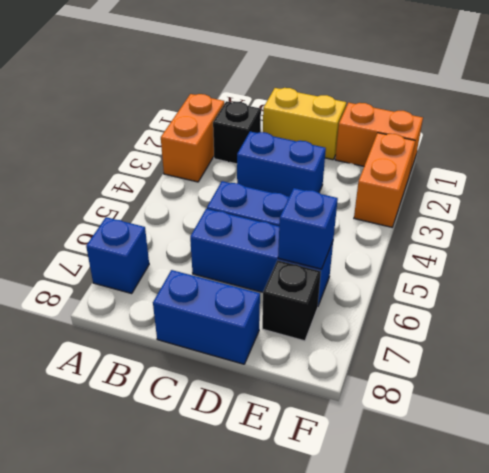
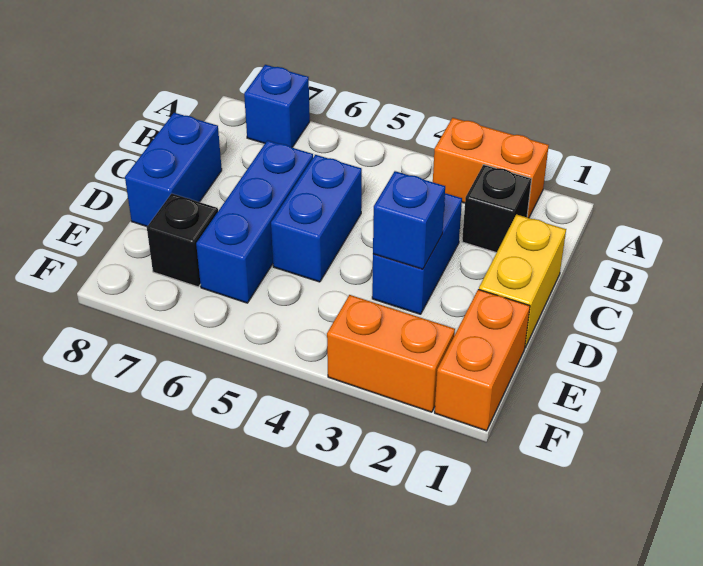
blue brick E6 level 2 -> blue brick D3 level 2

